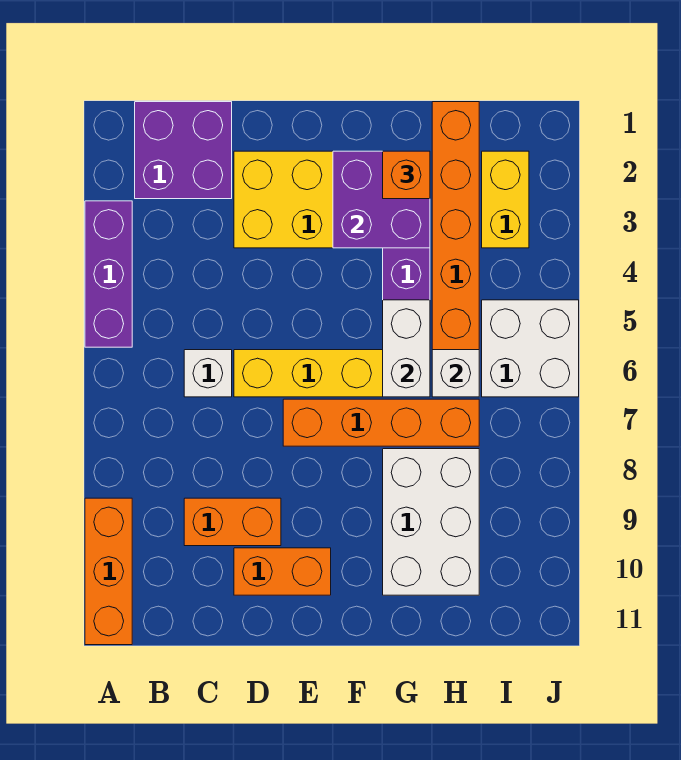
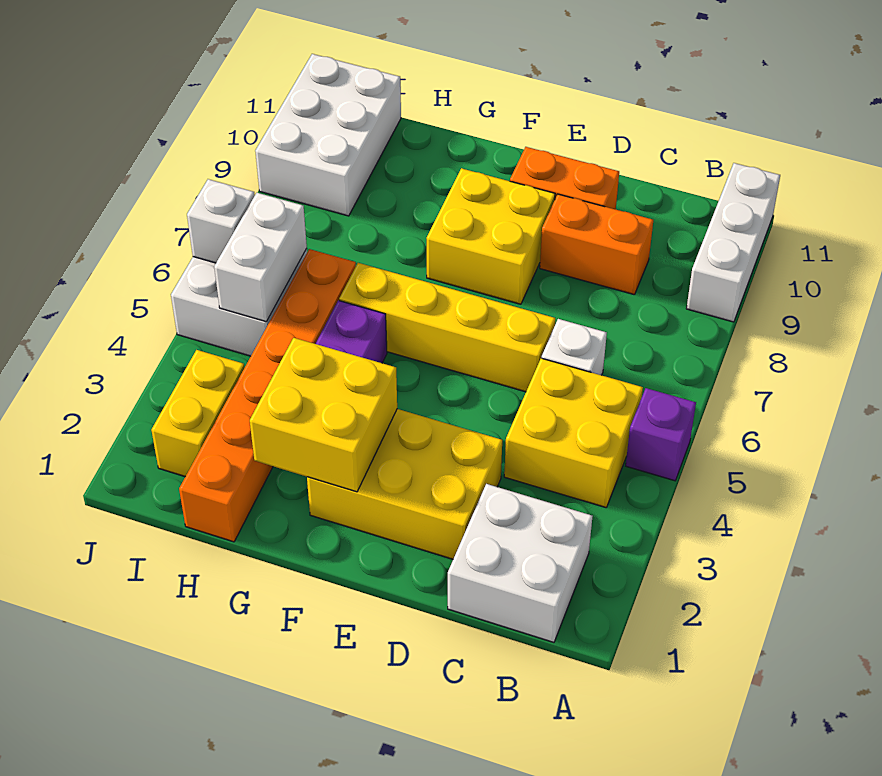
purple brick A3:A5 level 1 -> purple brick A5 level 1
orange brick A9:A11 level 1 -> white brick A9:A11 level 1
purple brick B1:C2 level 1 -> white brick B1:C2 level 1
none -> yellow brick B4:C5 level 1
orange brick E7:H7 level 1 -> none
none -> yellow brick E8:F9 level 1
purple brick F2:G3 level 2 -> yellow brick F2:G3 level 2
orange brick G2 level 3 -> none
white brick G5:G6 level 2 -> white brick I5:I6 level 2
white brick G8:H10 level 1 -> white brick I9:J11 level 1
white brick H6 level 2 -> white brick J6 level 2

